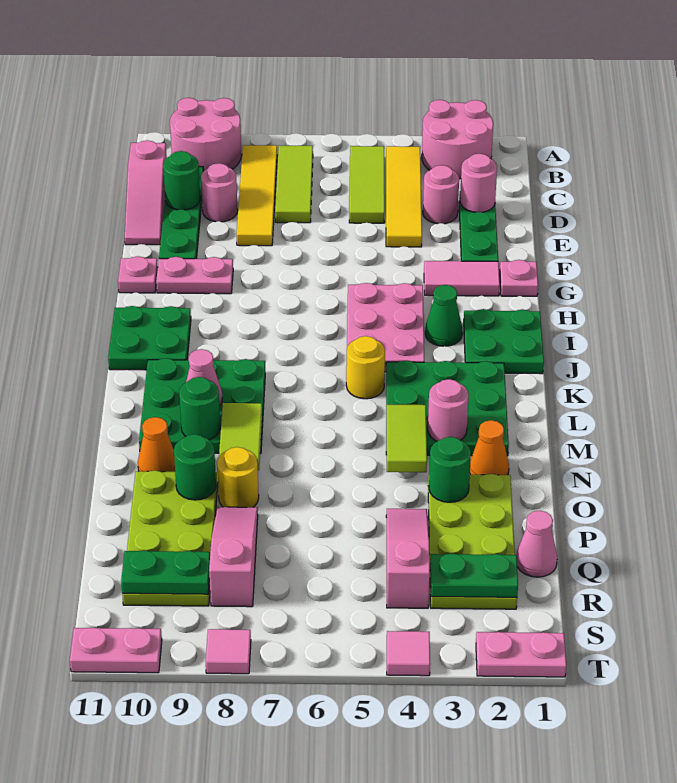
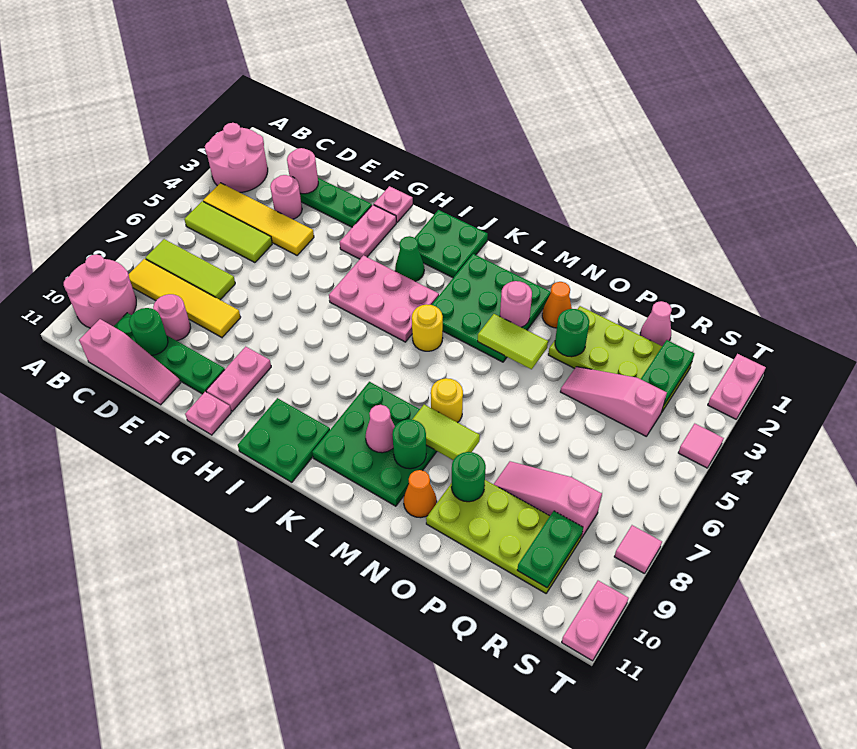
pink tile G2:G3 level 1 -> pink plate G2:G3 level 1
yellow round brick O8 level 1 -> yellow round brick M7 level 1

